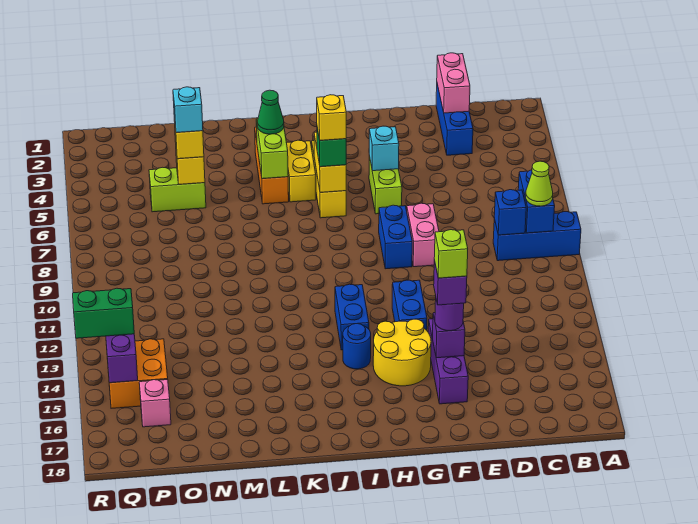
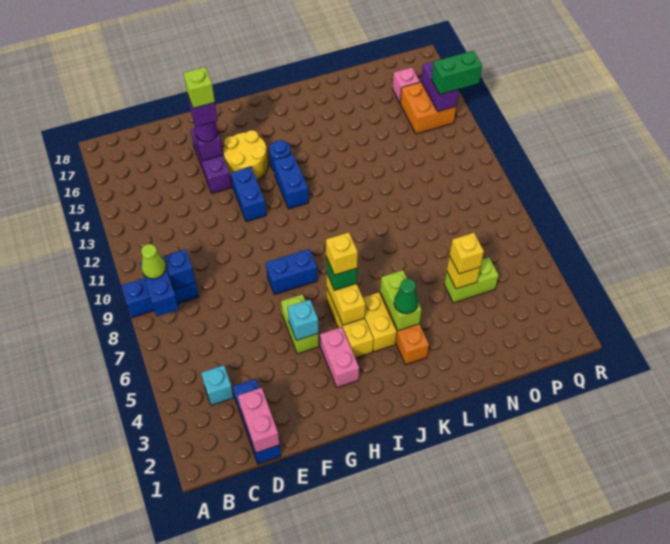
pink brick F8:F9 level 1 -> pink brick H3:H4 level 1
blue brick G8:G9 level 1 -> blue brick G8:H8 level 1
cyan brick N5 level 4 -> cyan brick C4 level 1

